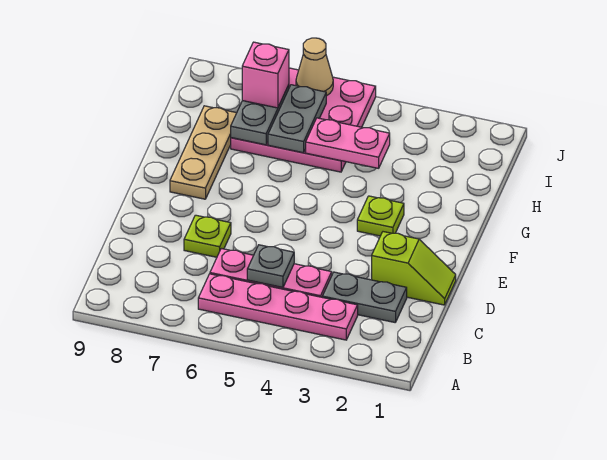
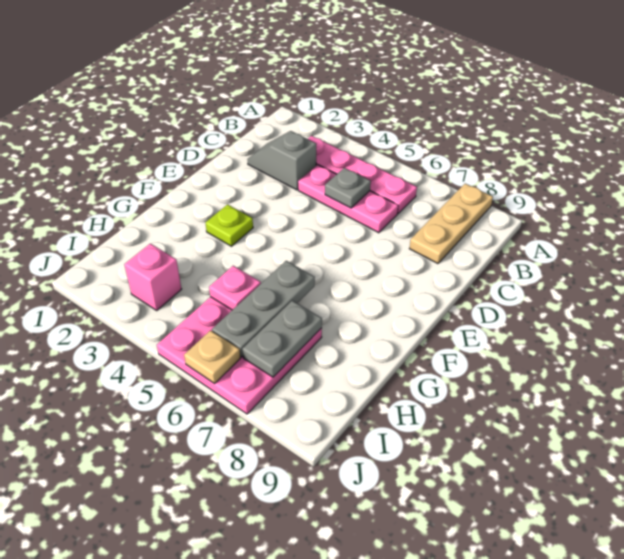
grey plate C2:C3 level 1 -> grey slope C2:C3 level 1 top 3
lime slope D1:D2 level 1 top 2 -> none
lime plate D7 level 1 -> none
tan plate F8:H8 level 1 -> tan plate A8:C8 level 1
pink plate H4:H5 level 2 -> pink plate H5 level 2
grey plate H6:I6 level 2 -> grey plate G6:I6 level 2
pink brick I7 level 3 -> pink brick I3 level 1
tan cone J6 level 2 -> tan plate J6 level 2

